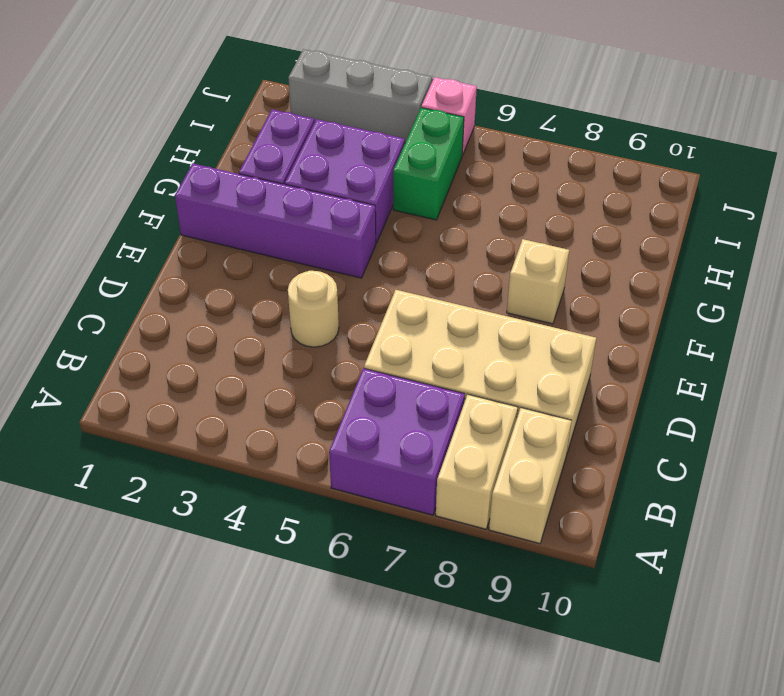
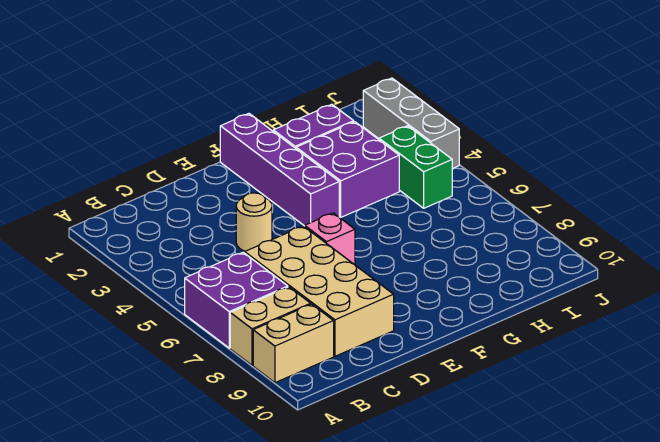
tan brick F8 level 1 -> none
green brick H5:I5 level 1 -> green brick I4:I5 level 1
pink brick J5 level 1 -> pink brick E6 level 1

